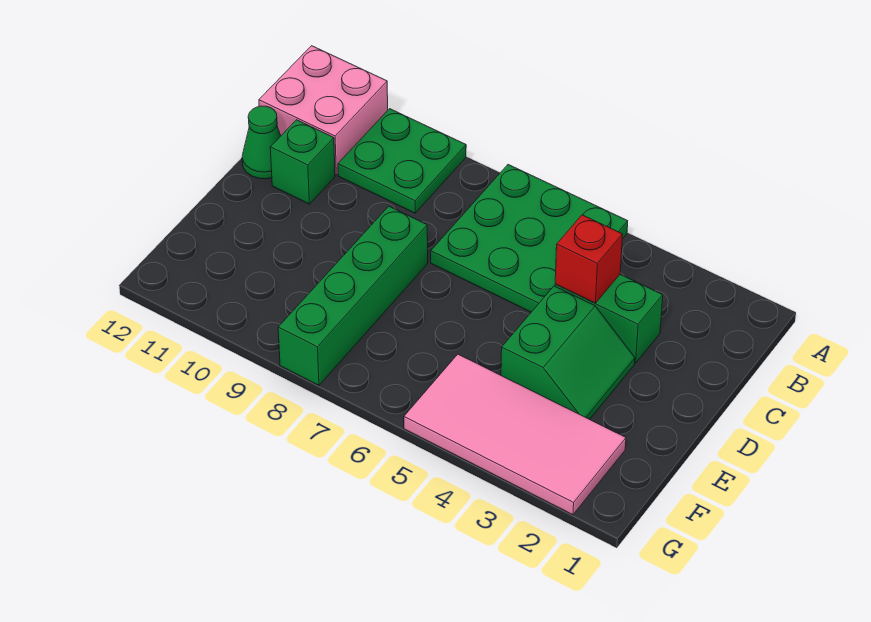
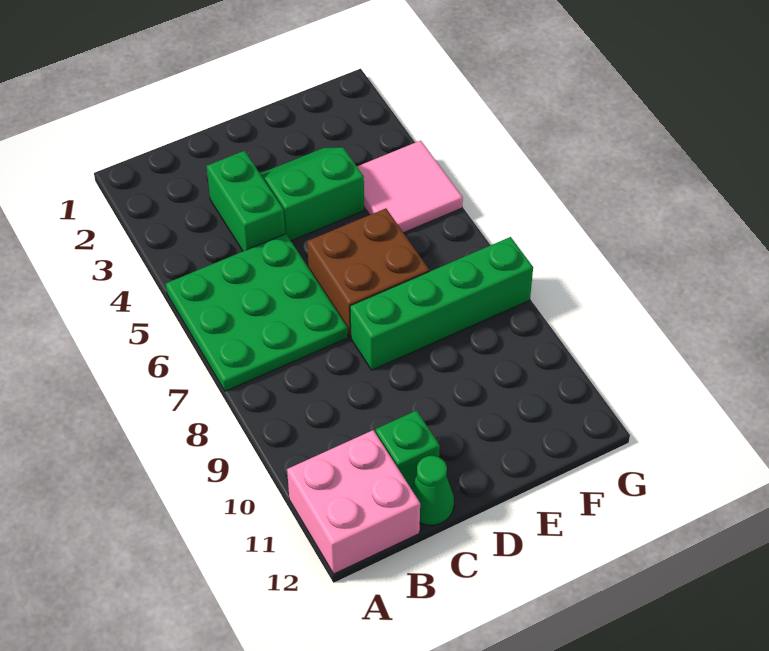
green plate A9:B10 level 1 -> none
red brick C4 level 2 -> none
none -> brown brick D6:E7 level 1
pink tile F2:G5 level 1 -> pink tile F4:G5 level 1

